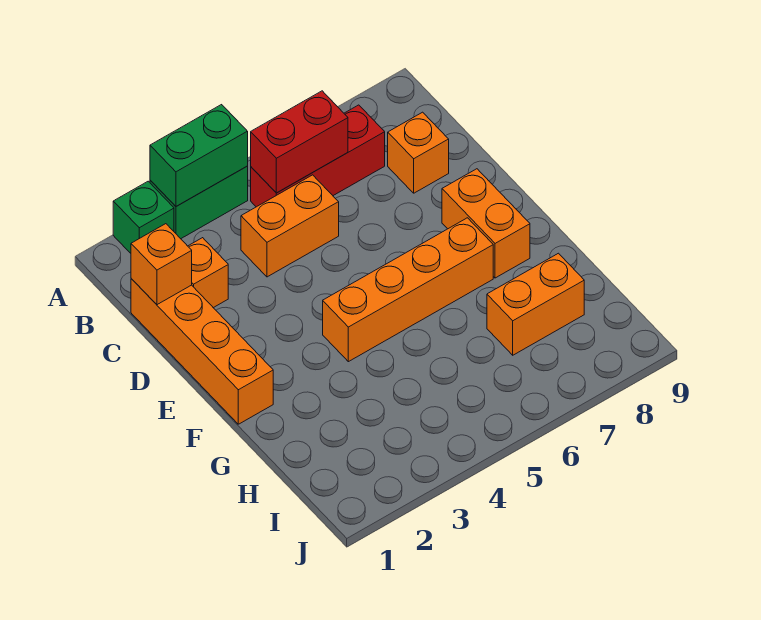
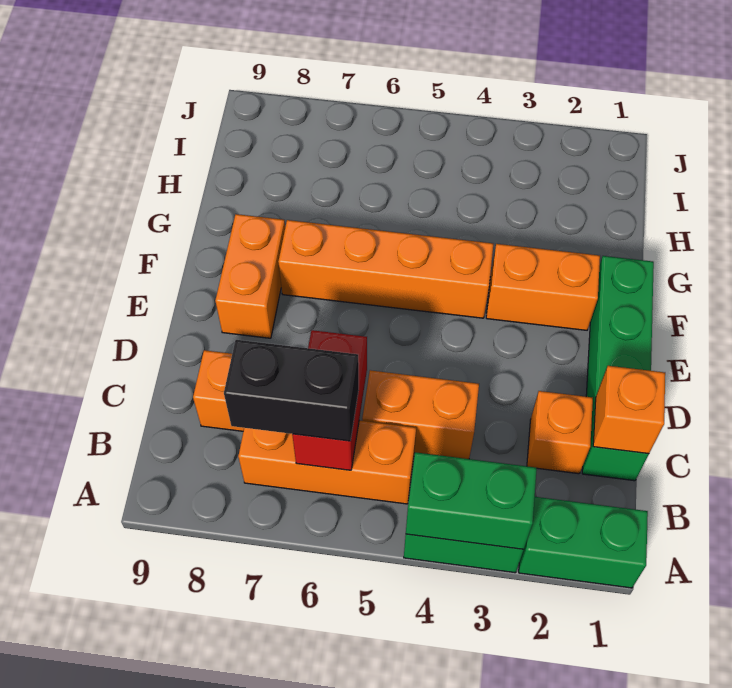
green brick A2 level 1 -> green brick A1:A2 level 1
red brick B5:B7 level 1 -> orange brick B5:B7 level 1
red brick B5:B6 level 2 -> red brick B6:C6 level 2
none -> black brick B6:B7 level 3
orange brick C1:F1 level 1 -> green brick C1:F1 level 1
orange brick H7:H8 level 1 -> orange brick F2:F3 level 1

